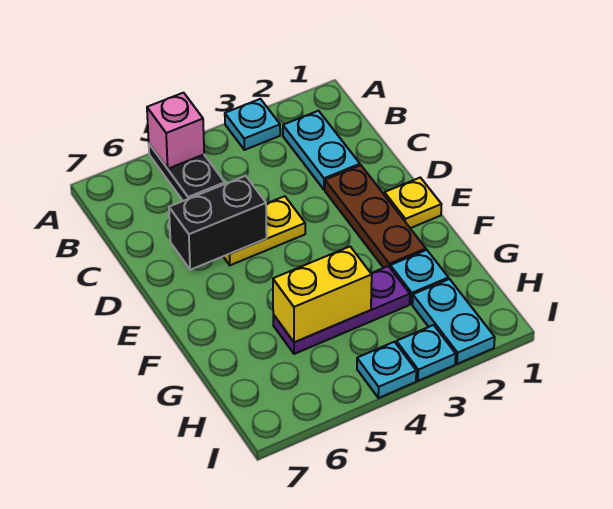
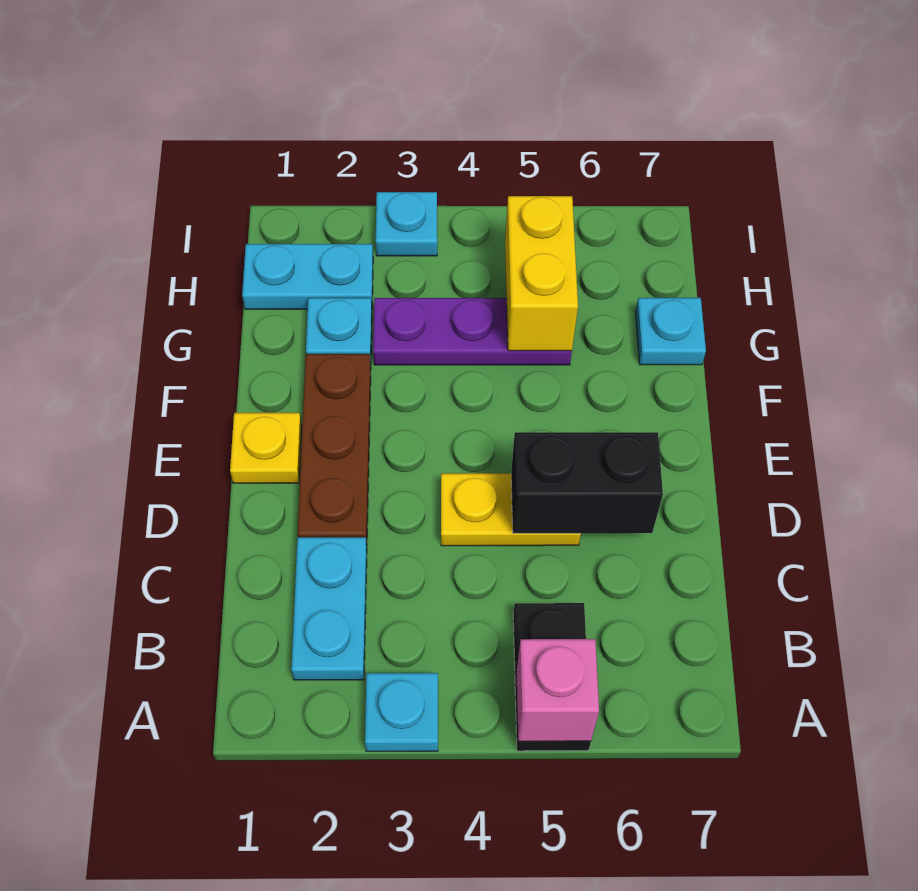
yellow brick G4:G5 level 2 -> yellow brick G5:H5 level 2
cyan plate H2:I2 level 1 -> cyan plate H1:H2 level 1
cyan plate I4 level 1 -> cyan plate G7 level 1

